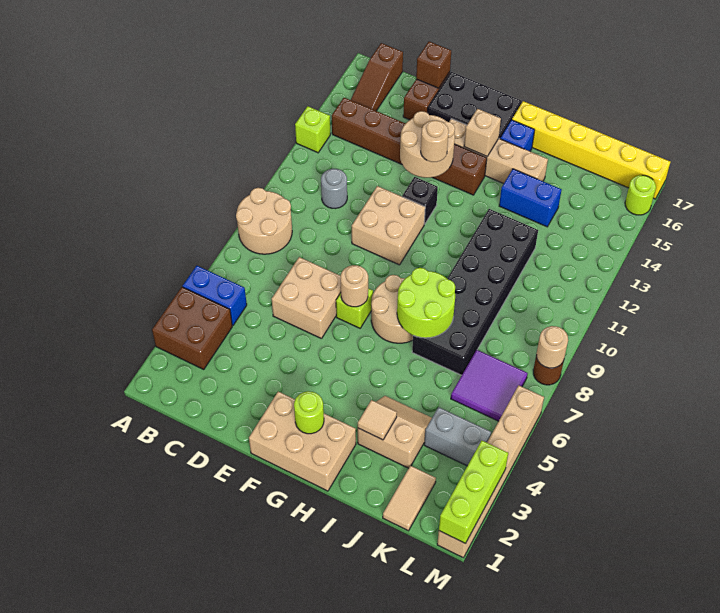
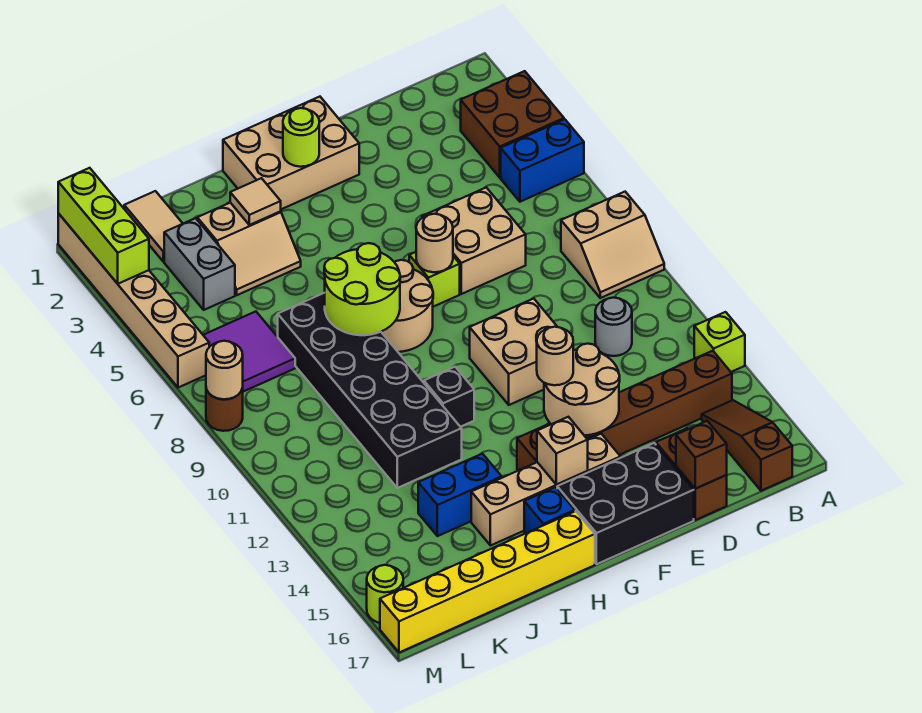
tan round brick A8:B9 level 1 -> tan slope A8:B9 level 1 top 8
black brick F12 level 1 -> black brick H11 level 1
grey brick K4:L4 level 1 -> grey brick K3:K4 level 1

